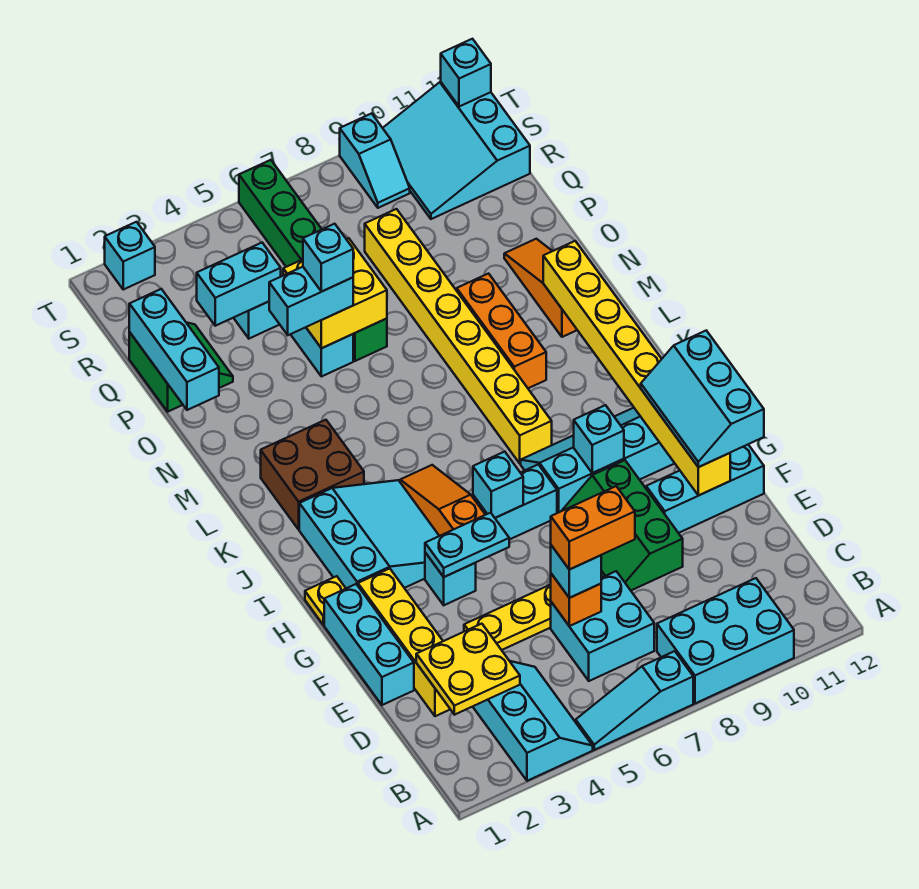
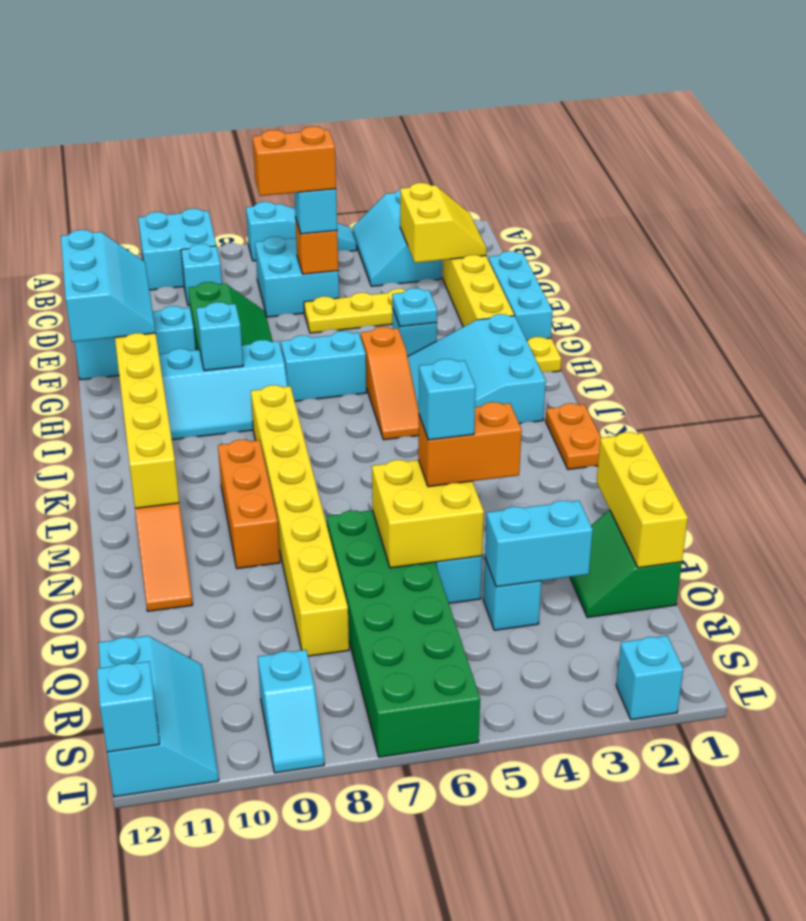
cyan brick A8:B10 level 1 -> cyan brick A9:B10 level 1
yellow plate C2:D3 level 2 -> yellow slope C2:D3 level 2 top 3
cyan plate G4:G5 level 2 -> cyan plate G4 level 2
cyan brick H6 level 2 -> cyan brick C9 level 1
none -> orange plate K1:L1 level 1
brown brick K2:L3 level 1 -> none
cyan brick O1:Q1 level 2 -> yellow brick O1:Q1 level 2
cyan brick O4:O5 level 3 -> orange brick O4:O5 level 3
green brick O6:T6 level 1 -> green brick O6:T7 level 1
cyan slope R10:T12 level 1 top 12 -> cyan slope R11:T12 level 1 top 12
cyan slope S9:T9 level 1 top T -> cyan slope S9:T9 level 1 top S

